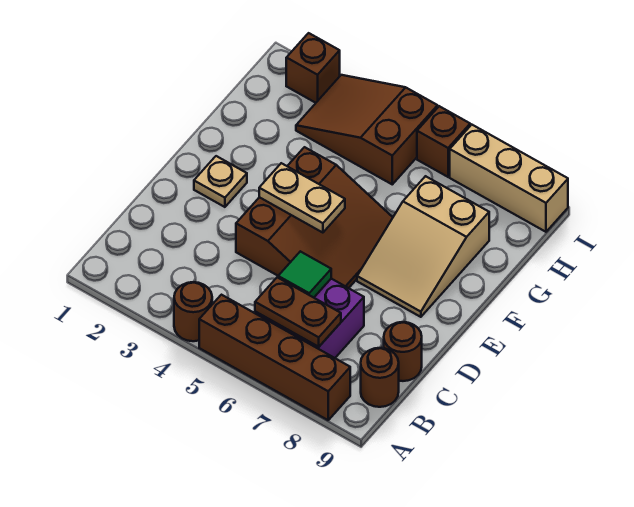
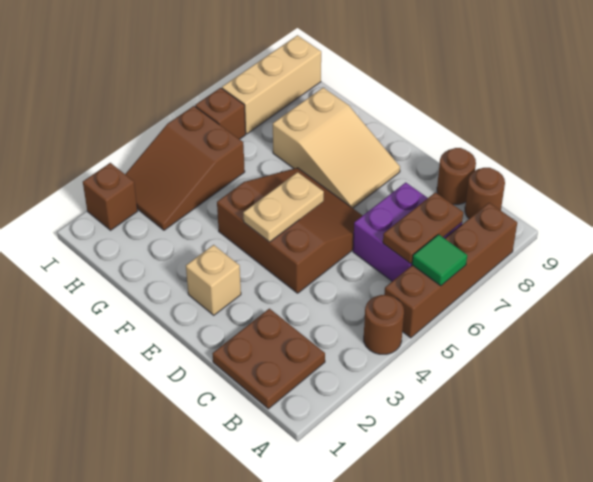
none -> brown plate B1:C2 level 1
green tile C6 level 2 -> green tile A6 level 2
tan plate E2 level 1 -> tan brick E2 level 1

